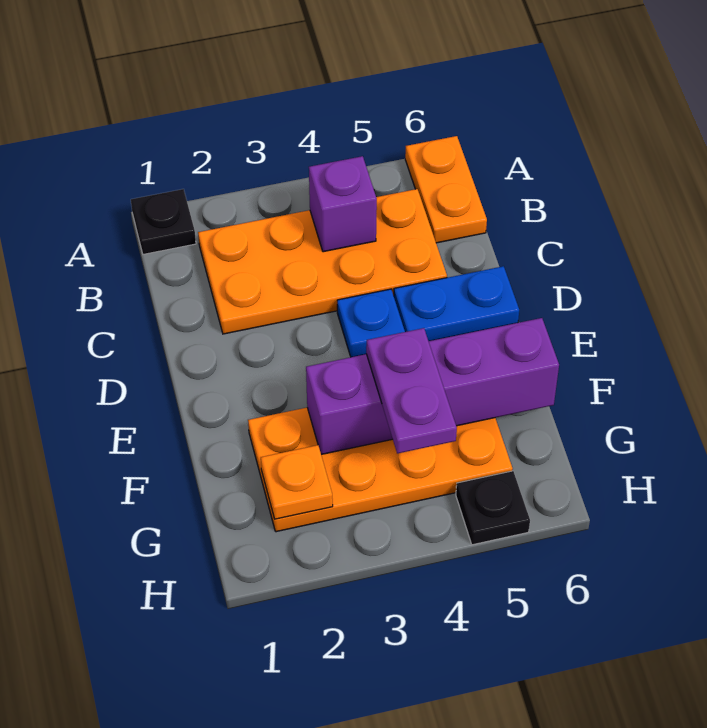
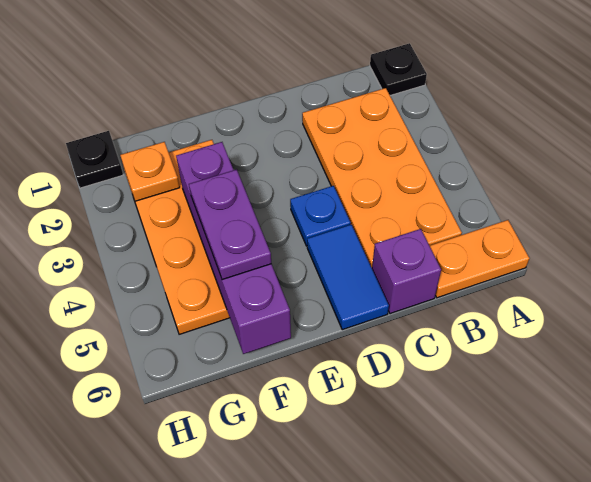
purple brick B4 level 2 -> purple brick C6 level 1
blue plate D5:D6 level 1 -> blue tile D5:D6 level 1
purple plate F4:G4 level 3 -> purple plate F4:F5 level 3
black plate H5 level 1 -> black plate H1 level 1

